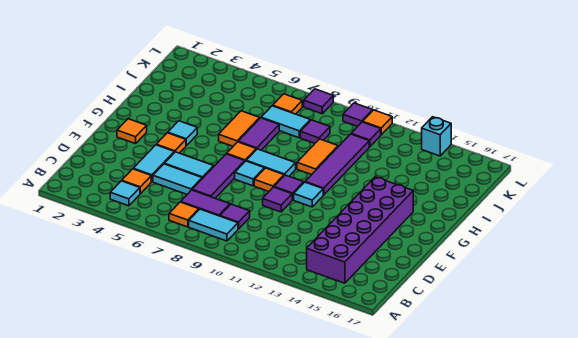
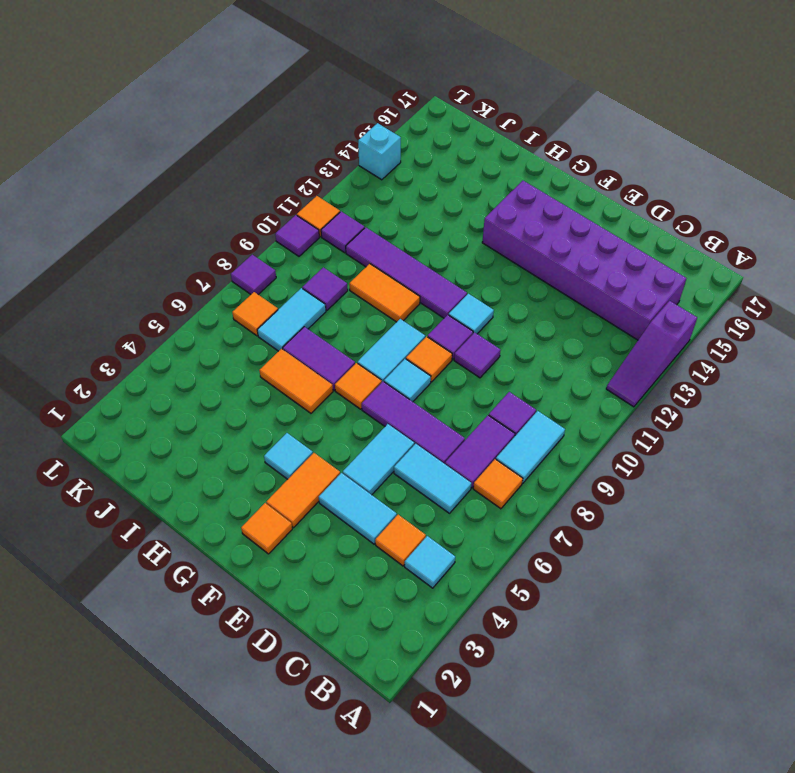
none -> purple slope A12:A14 level 1 top 14
cyan tile D5:D6 level 1 -> cyan tile C6:D6 level 1
orange tile F4 level 1 -> orange tile F3:F4 level 1

